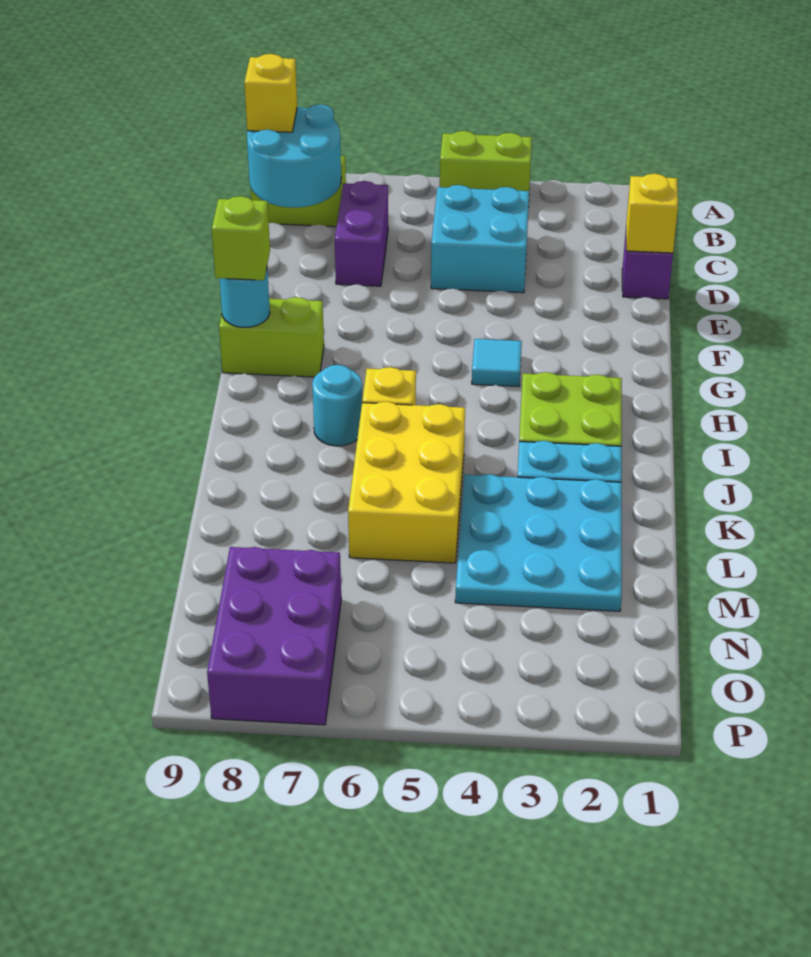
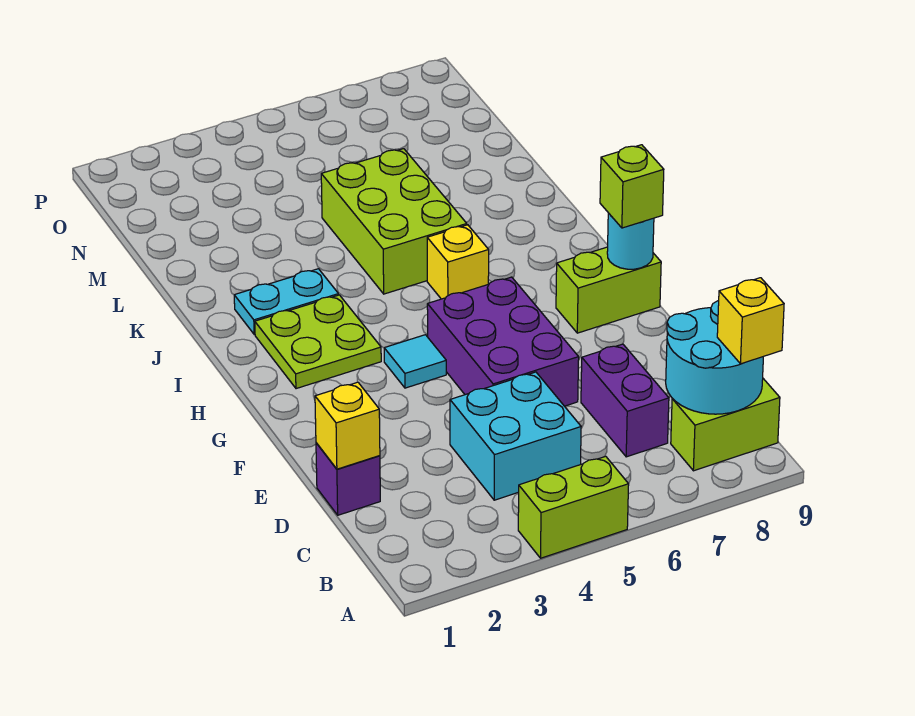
cyan round brick I7 level 1 -> none
yellow brick J5:L6 level 1 -> lime brick J5:L6 level 1
cyan plate K2:M4 level 1 -> none
purple brick N7:P8 level 1 -> purple brick E5:G6 level 1

